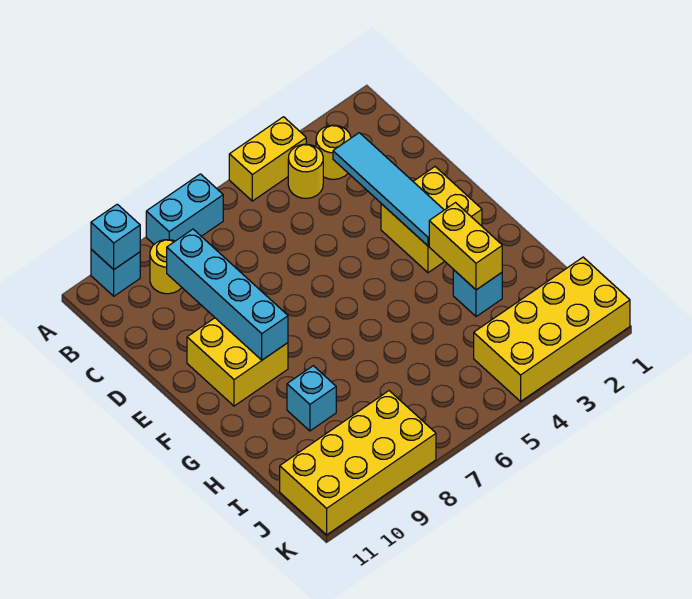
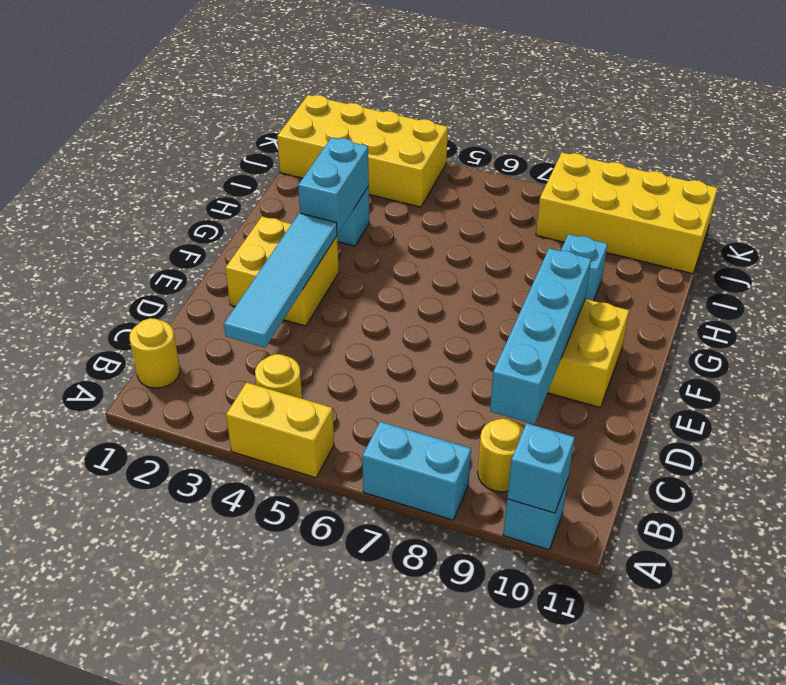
yellow round brick B3 level 1 -> yellow round brick B1 level 1
yellow brick G3:H3 level 2 -> cyan brick G3:H3 level 2

